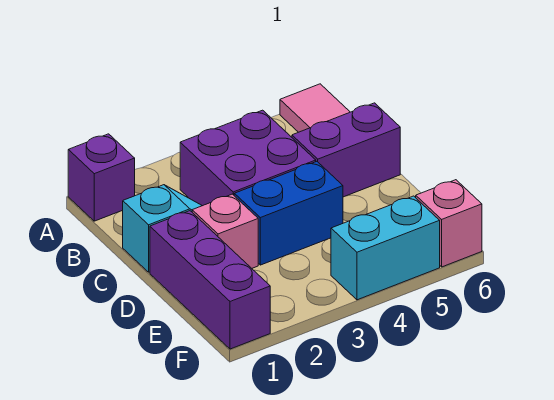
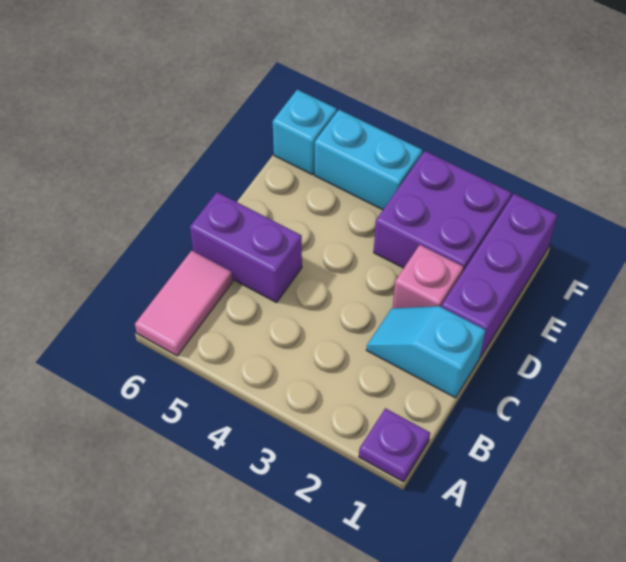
purple brick A1 level 1 -> purple plate A1 level 1
purple brick B3:C4 level 1 -> purple brick E2:F3 level 1
blue brick D3:D4 level 1 -> none
pink brick F6 level 1 -> cyan brick F6 level 1

